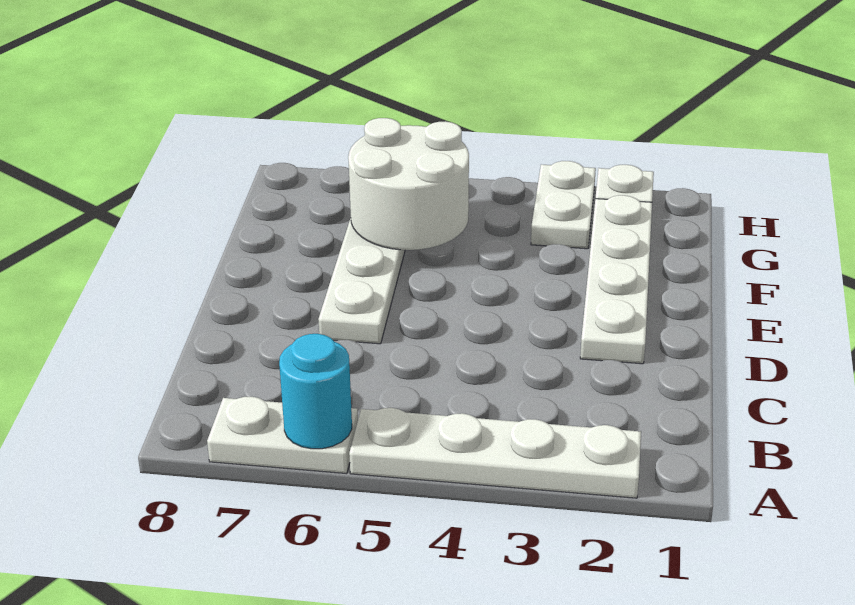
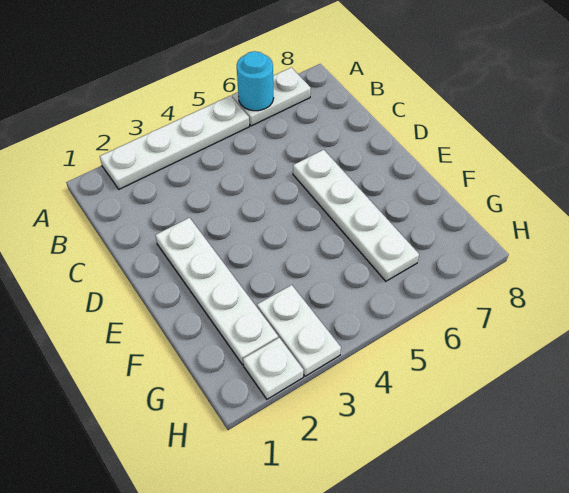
white round brick F5:G6 level 2 -> none

